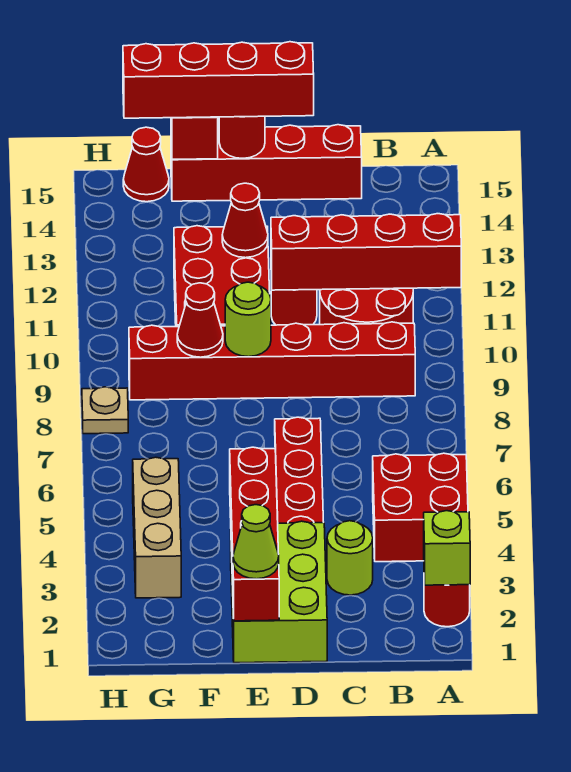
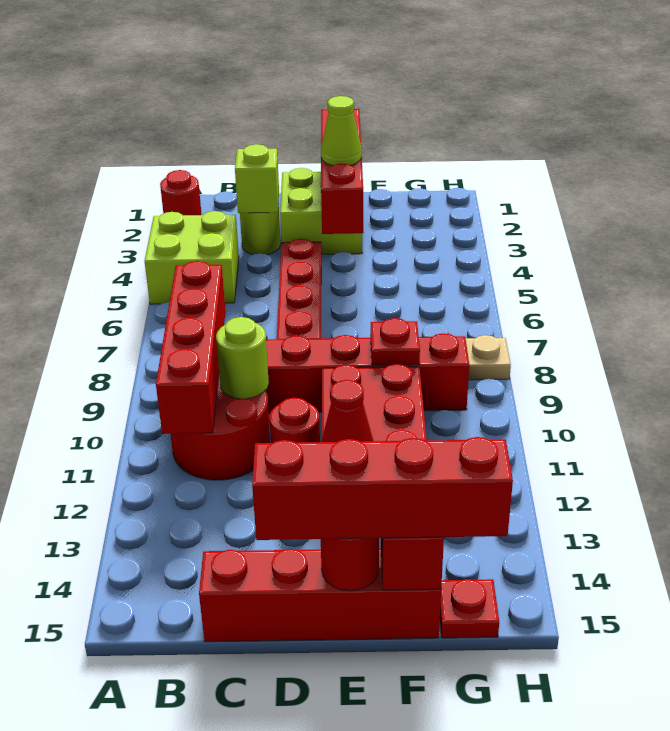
lime brick A2 level 2 -> lime brick C3 level 2
red brick A4:B5 level 1 -> lime brick A4:B5 level 1
red brick A11:D11 level 2 -> red brick B8:B11 level 2
lime brick D1:E3 level 1 -> lime brick D2:E3 level 1
lime cone E1 level 3 -> lime cone E3 level 3
lime round brick E9 level 2 -> lime round brick C10 level 2
red cone F9 level 2 -> red plate F9 level 2
tan brick G3:G5 level 1 -> none
red cone G15 level 1 -> red plate G15 level 1

